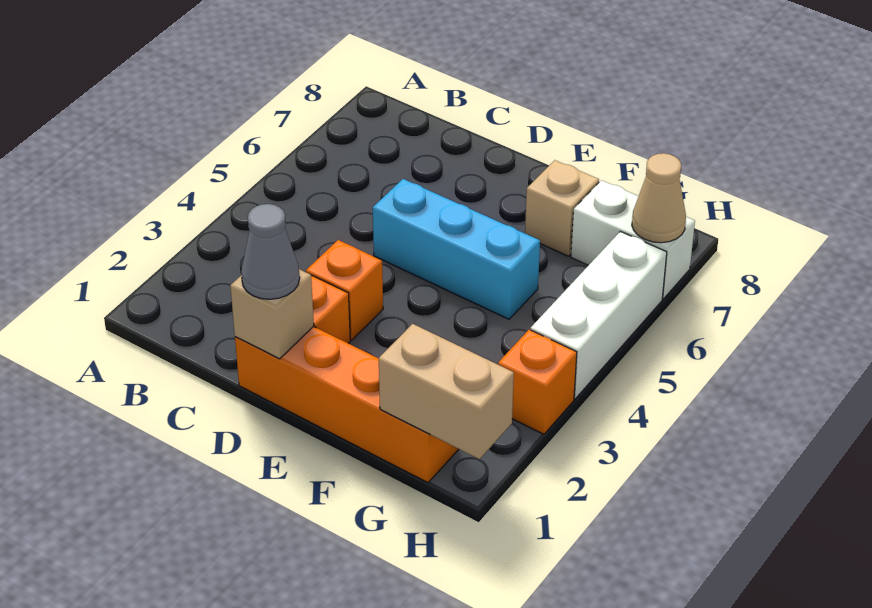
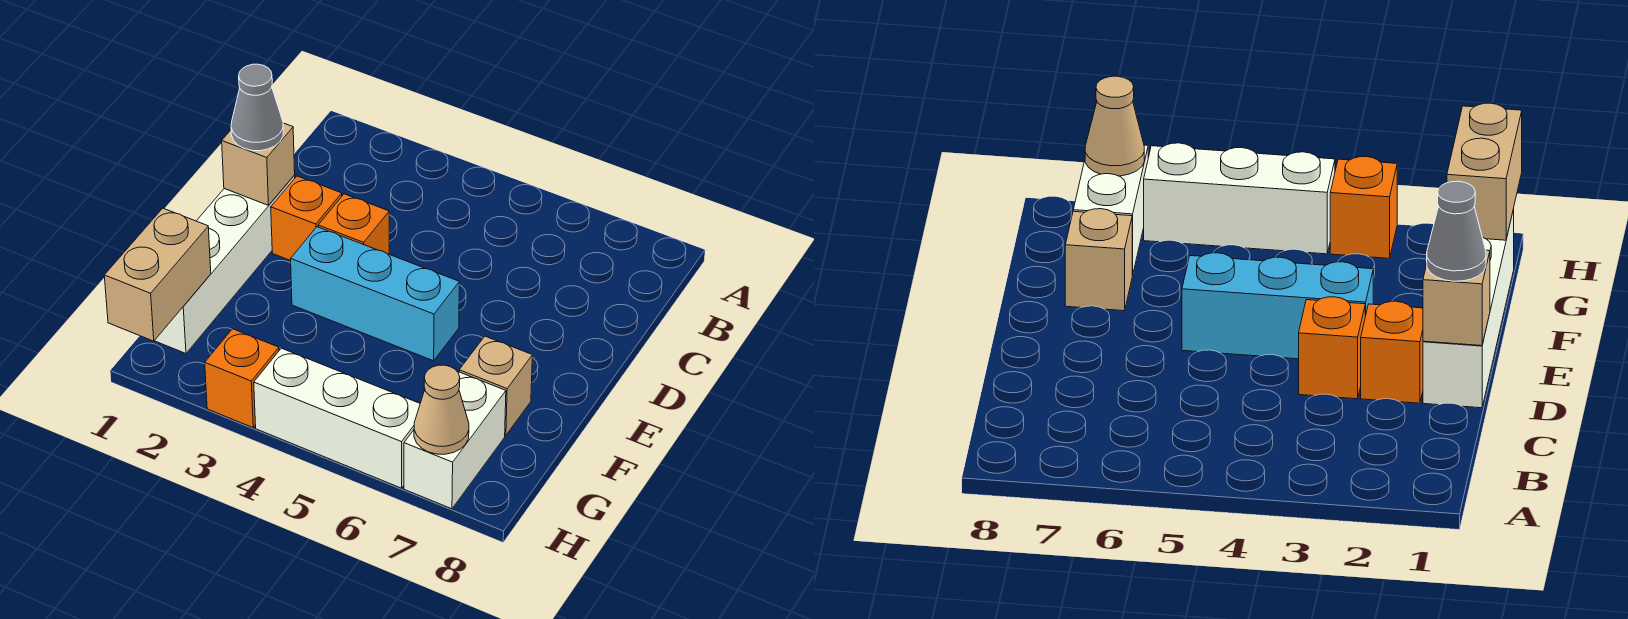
orange brick D1:G1 level 1 -> white brick D1:G1 level 1
cyan brick D5:F5 level 1 -> cyan brick E3:E5 level 1

